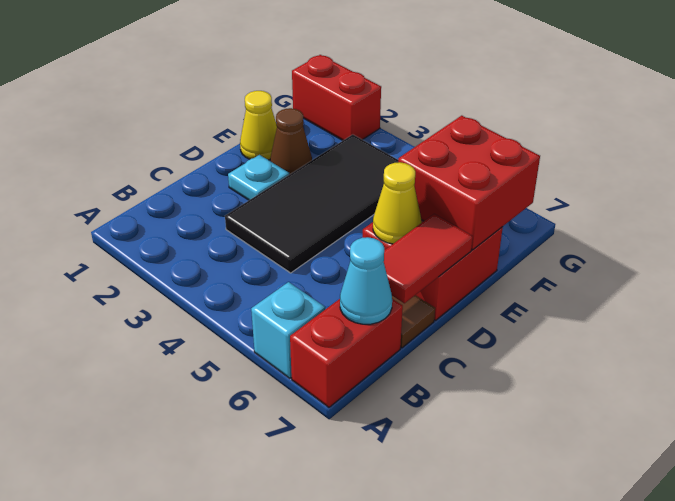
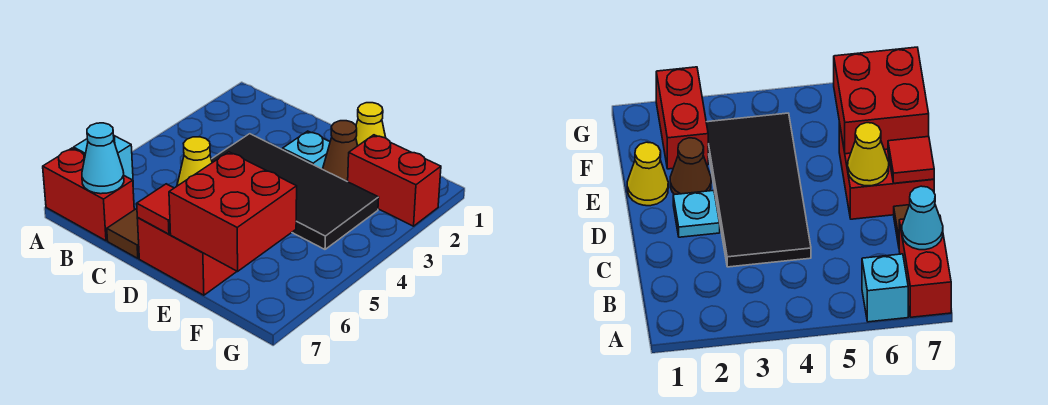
red tile C7:D7 level 2 -> red tile D7 level 2
red brick G1:G2 level 1 -> red brick F2:G2 level 1

